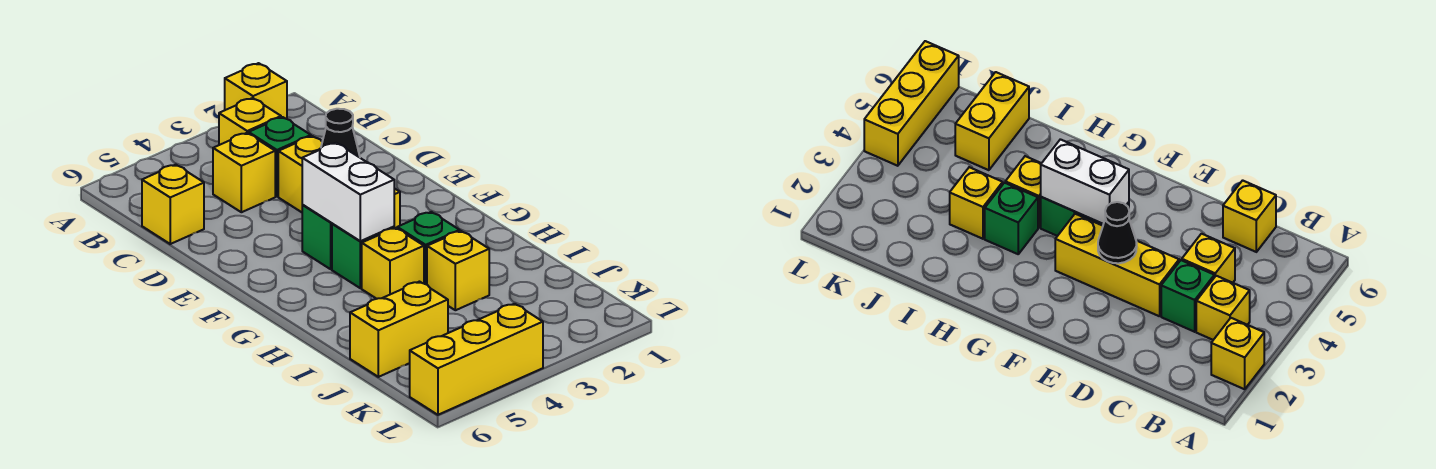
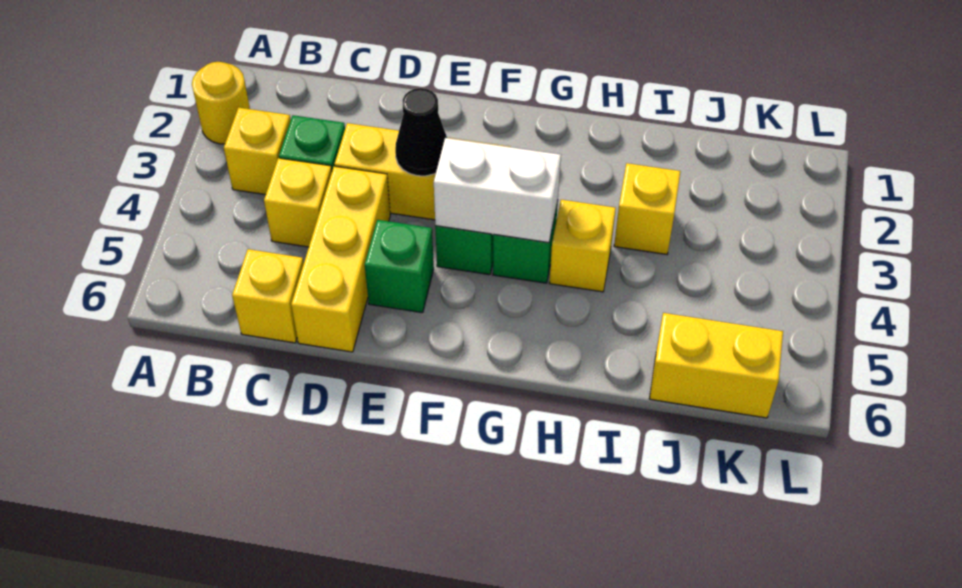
yellow brick A2 level 1 -> yellow round brick A2 level 1
green brick H3 level 1 -> green brick E5 level 1
yellow brick J5:J6 level 1 -> yellow brick J6:K6 level 1
yellow brick L4:L6 level 1 -> yellow brick D4:D6 level 1

